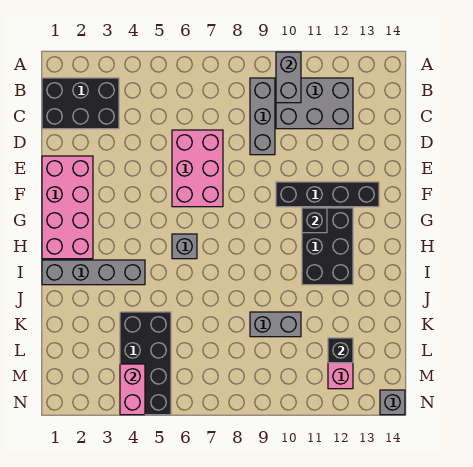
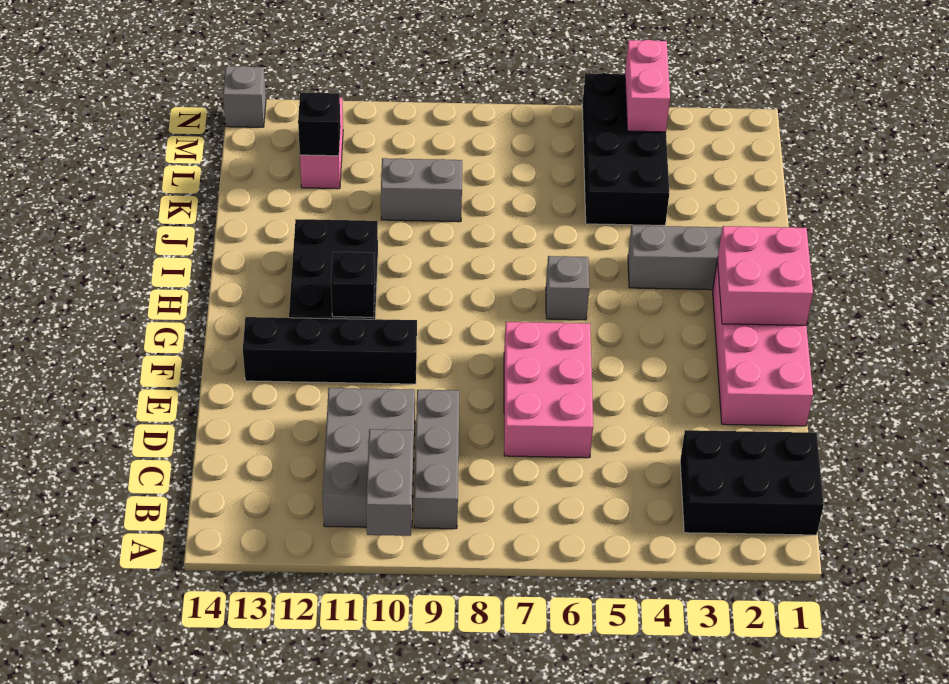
grey brick B10:C12 level 1 -> grey brick B10:D11 level 1
none -> pink brick G1:H2 level 2

